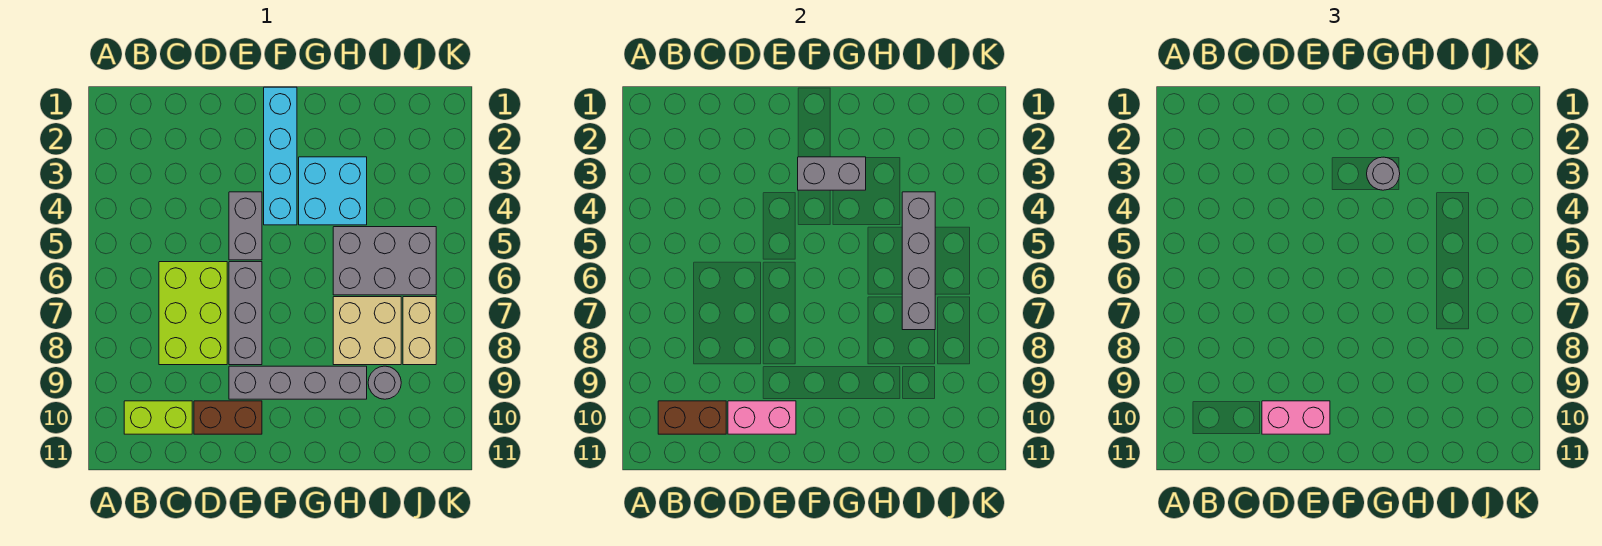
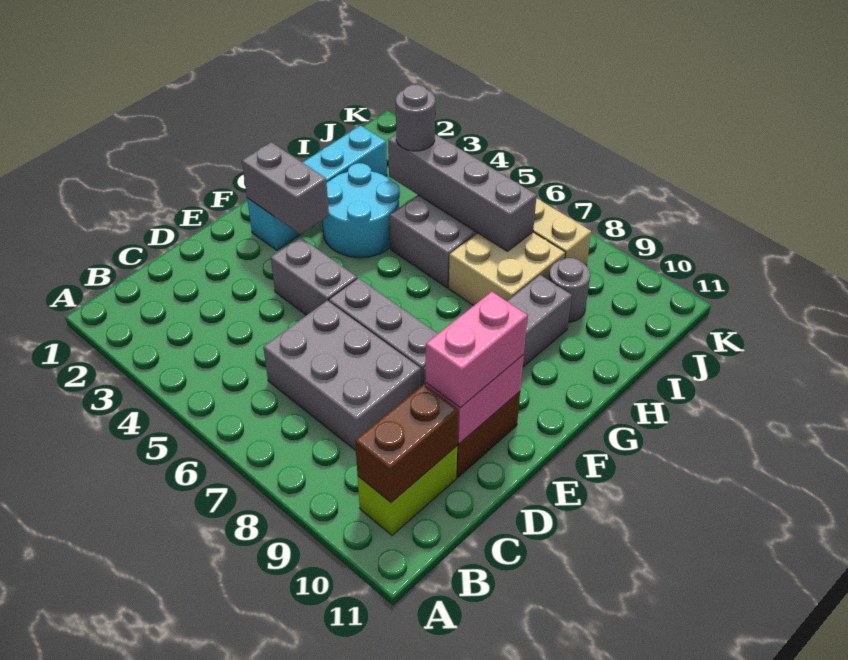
lime brick C6:D8 level 1 -> grey brick C6:D8 level 1
cyan brick F1:F4 level 1 -> cyan brick F2:I2 level 1
grey brick F3:G3 level 2 -> grey brick F2:F3 level 2
cyan brick G3:H4 level 1 -> cyan round brick G3:H4 level 1
grey round brick G3 level 3 -> grey round brick I4 level 3

